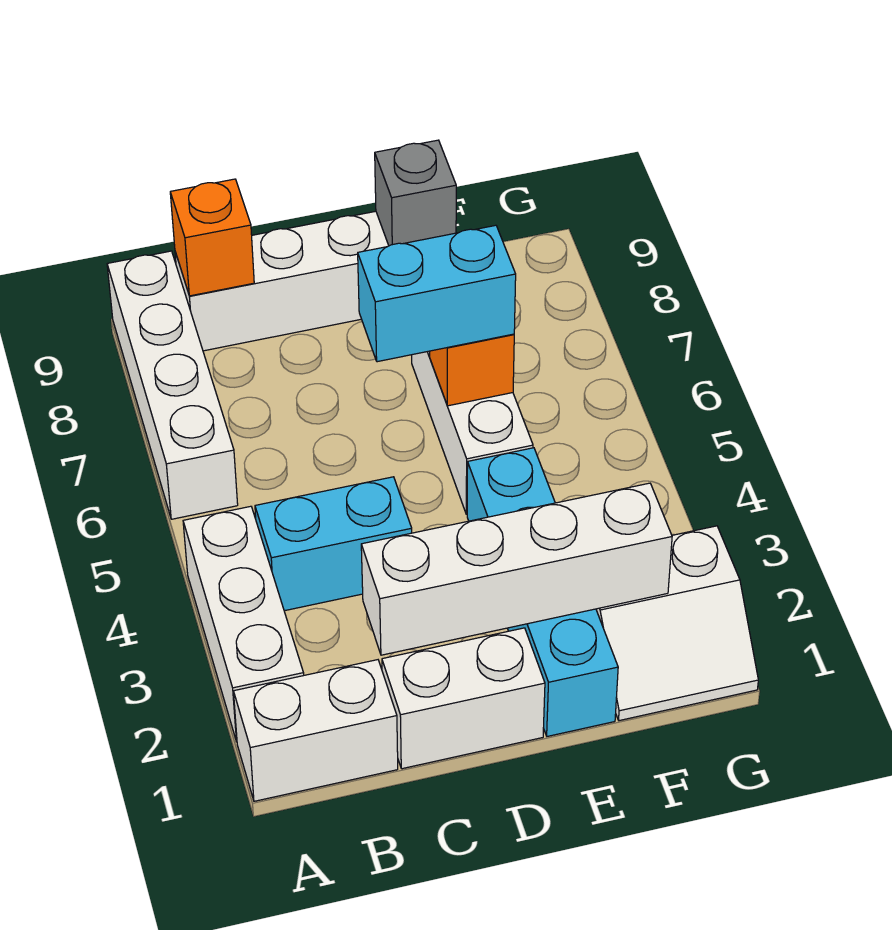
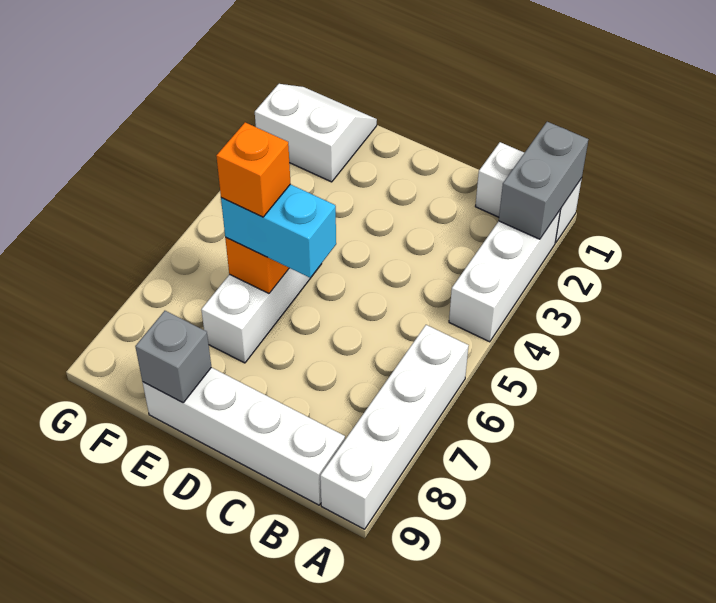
none -> grey brick A1:A2 level 2
cyan brick B4:C4 level 1 -> none
orange brick B9 level 2 -> orange brick E6 level 4
white brick C1:D1 level 1 -> none
white brick C2:F2 level 2 -> none
cyan brick E1:E4 level 1 -> none

